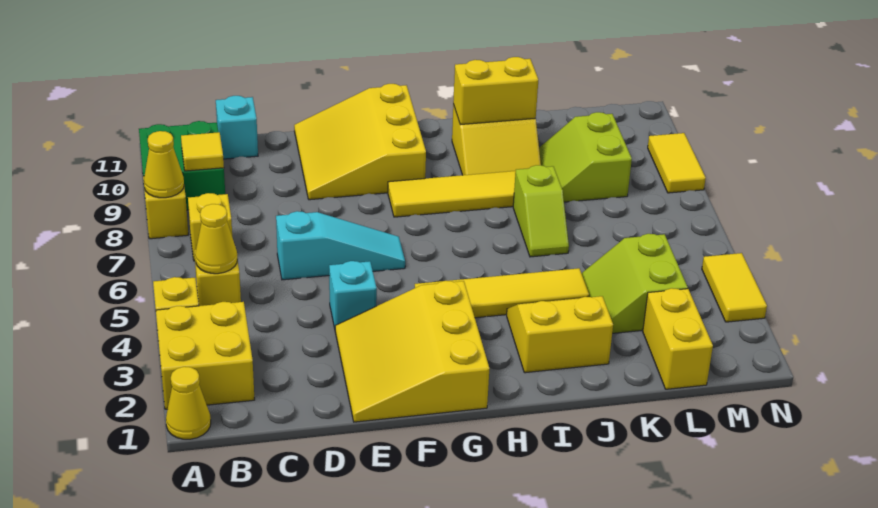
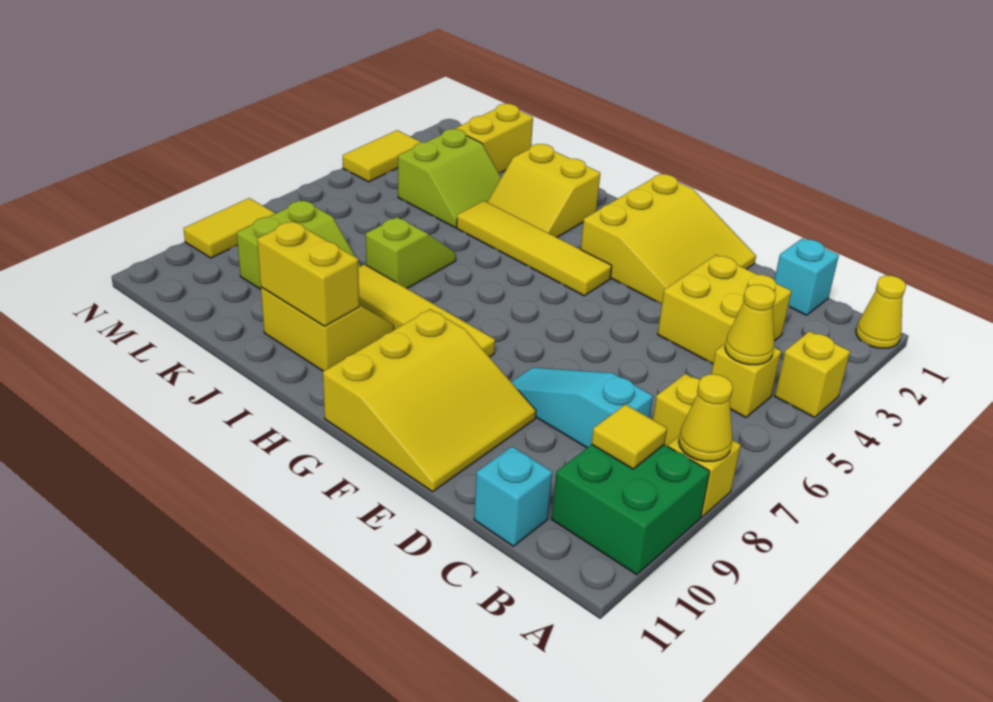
yellow brick A2:B3 level 1 -> yellow brick C3:D4 level 1
cyan slope D6:F6 level 1 top D -> cyan slope C8:E8 level 1 top C
cyan brick E4 level 1 -> cyan brick C1 level 1

